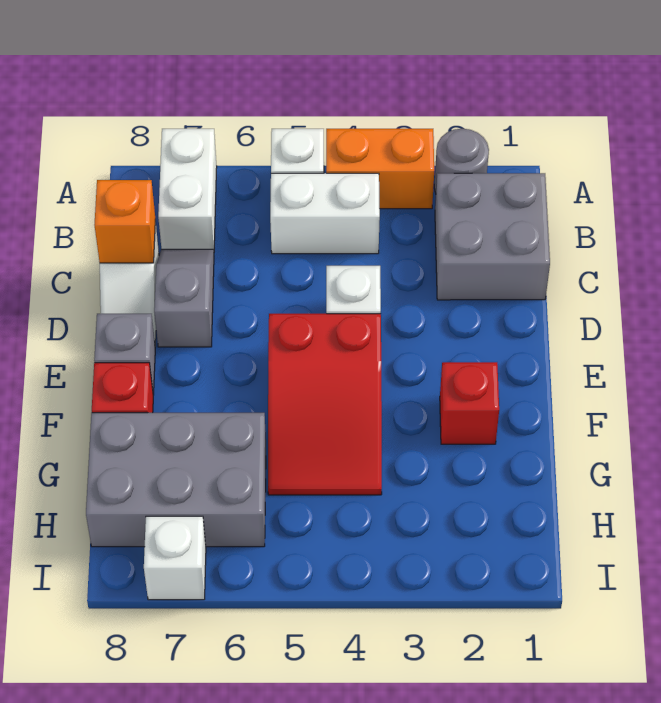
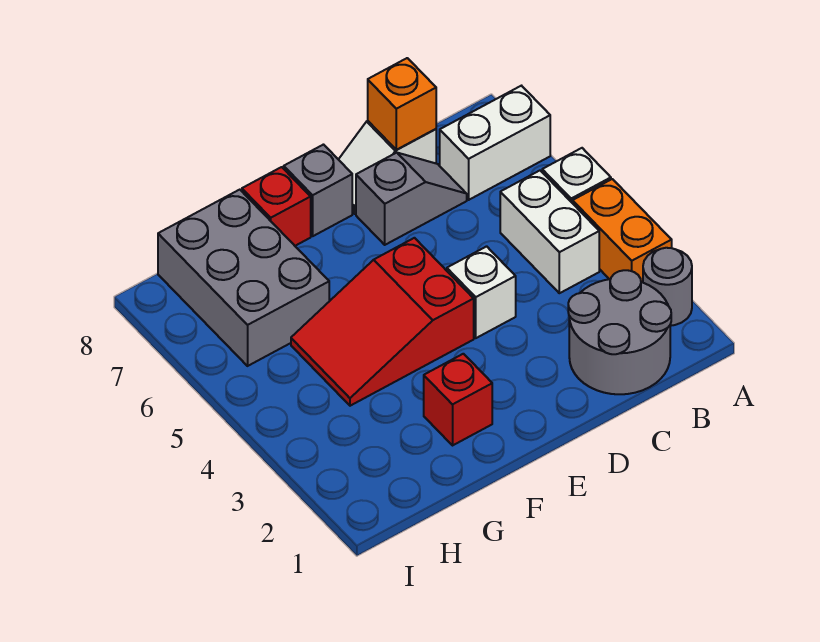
grey brick B1:C2 level 1 -> grey round brick B1:C2 level 1
white brick I7 level 1 -> none

